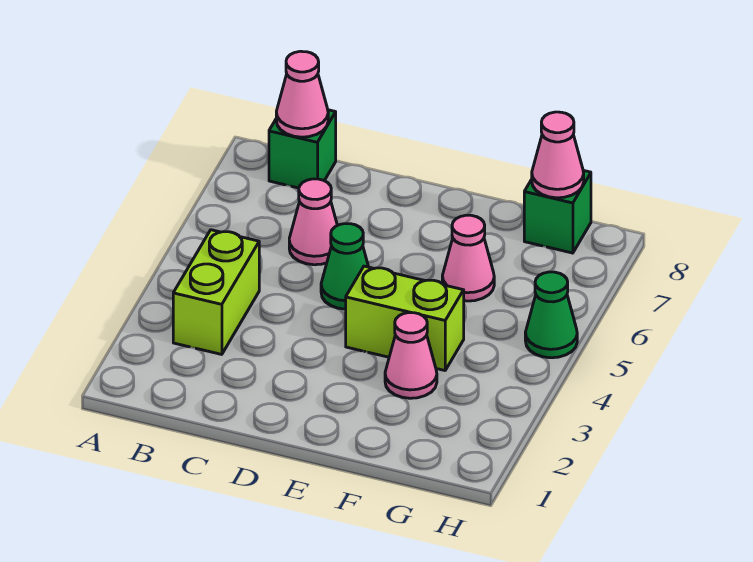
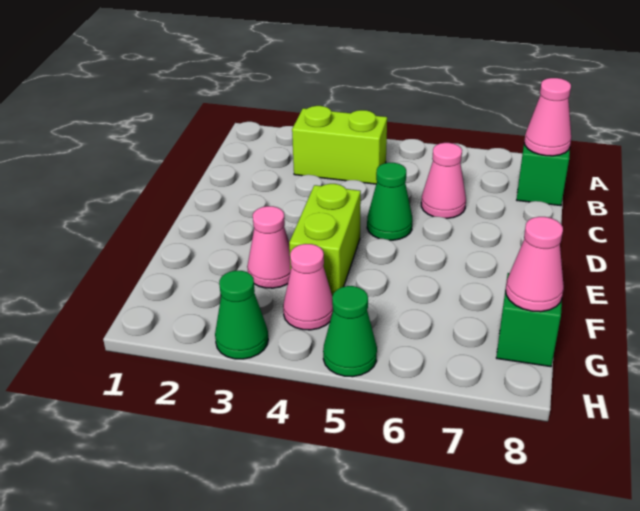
pink cone F6 level 1 -> pink cone G4 level 1
none -> green cone H3 level 1

